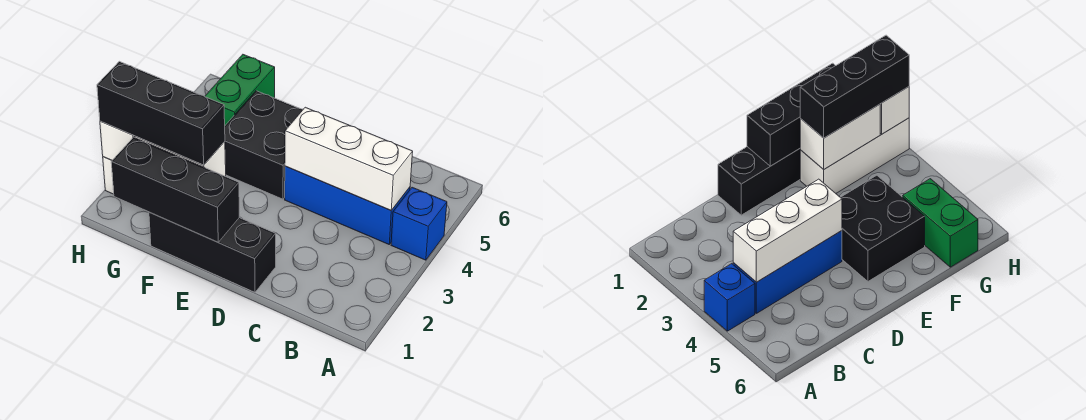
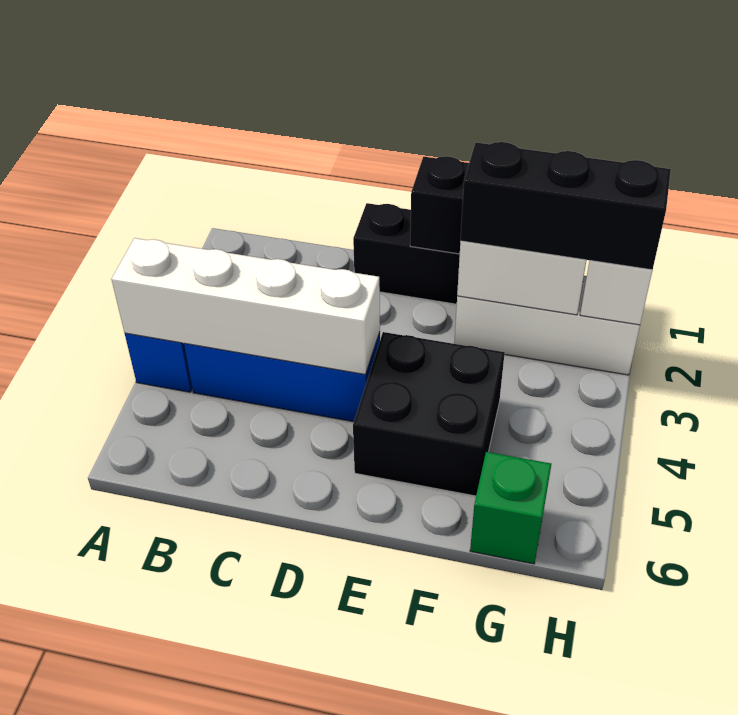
white brick B4:D4 level 2 -> white brick A4:D4 level 2
green brick G5:G6 level 1 -> green brick G6 level 1

